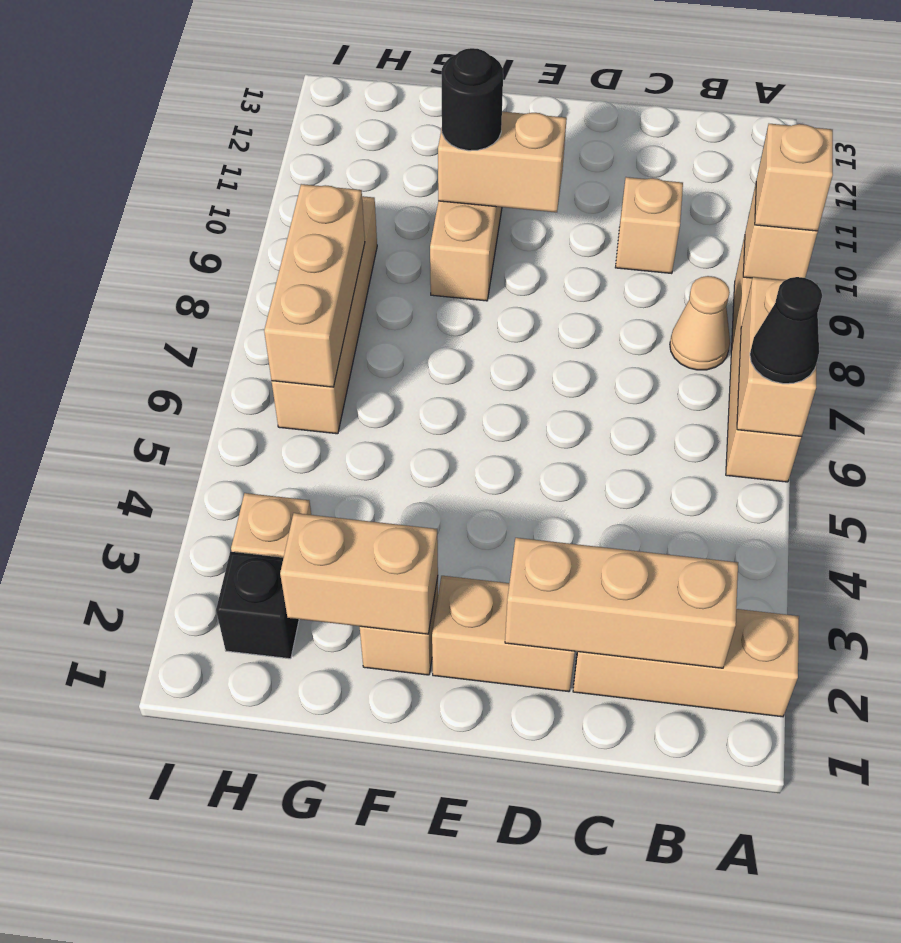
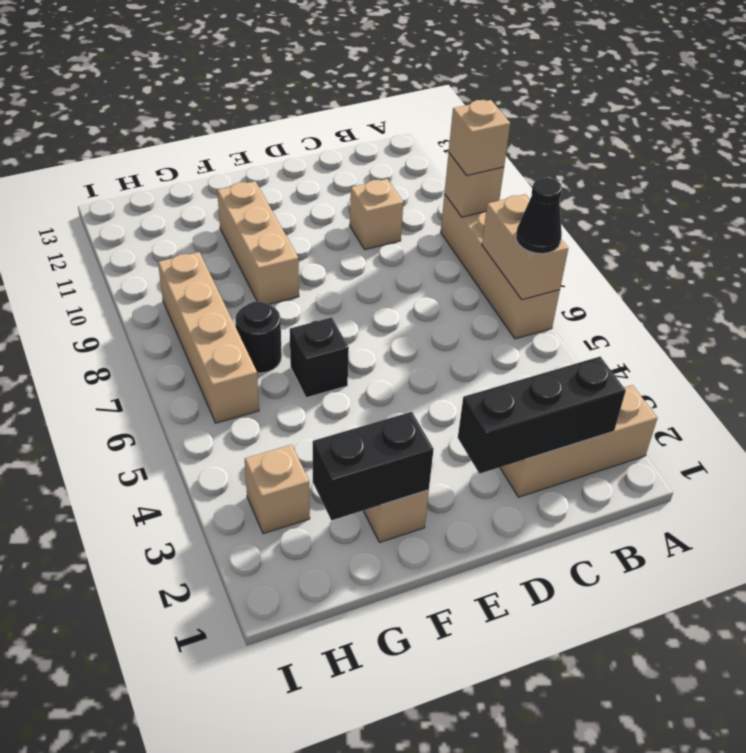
tan brick B2:D2 level 2 -> black brick B2:D2 level 2
tan cone B8 level 1 -> none
tan brick D2:E2 level 1 -> none
tan brick E10:F10 level 2 -> none
tan brick F2:G2 level 2 -> black brick F2:G2 level 2
black round brick F10 level 3 -> black round brick G7 level 1
black brick H2 level 1 -> black brick F6 level 1
tan brick H6:H8 level 2 -> none

